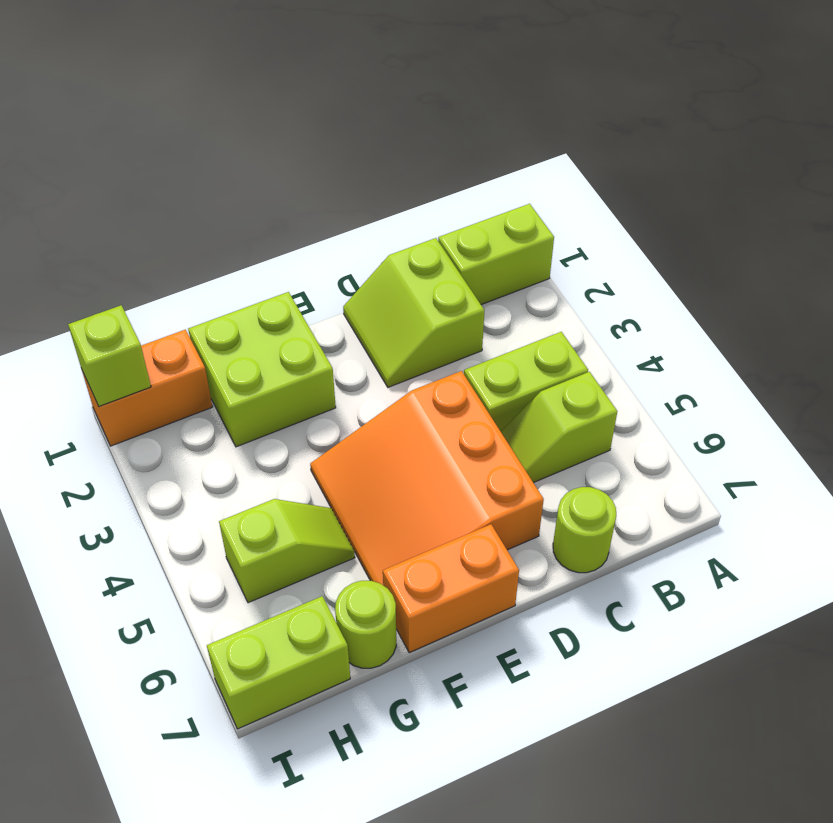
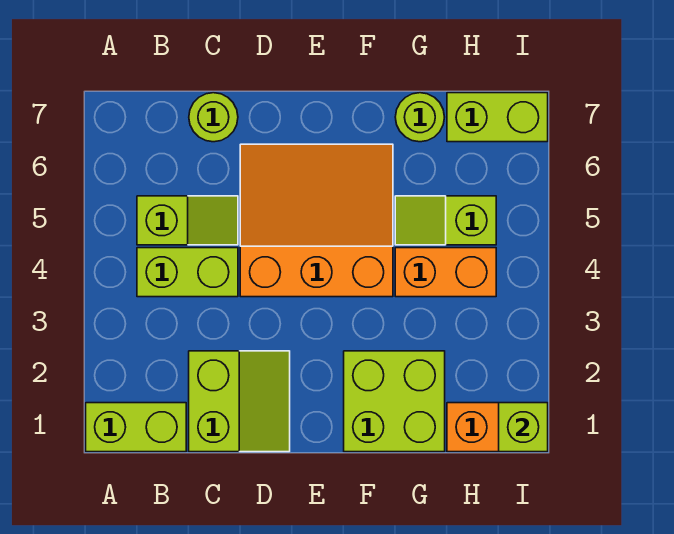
orange slope D4:F6 level 1 top D -> orange slope D4:F6 level 1 top 4
orange brick E7:F7 level 1 -> orange brick G4:H4 level 1

